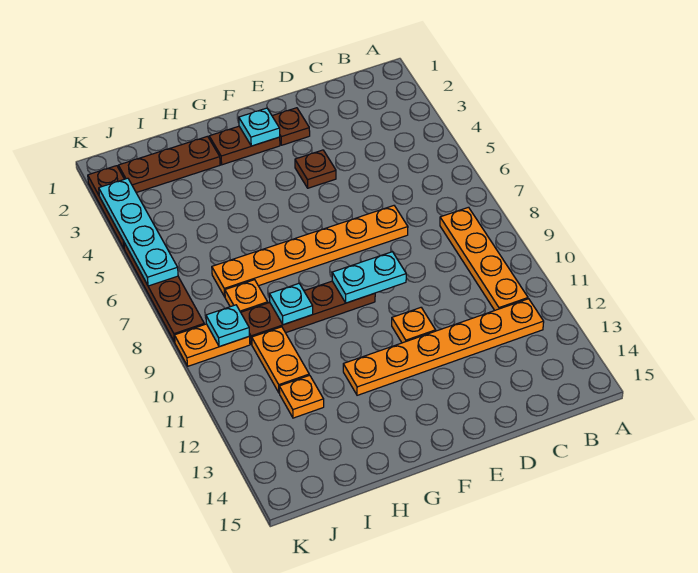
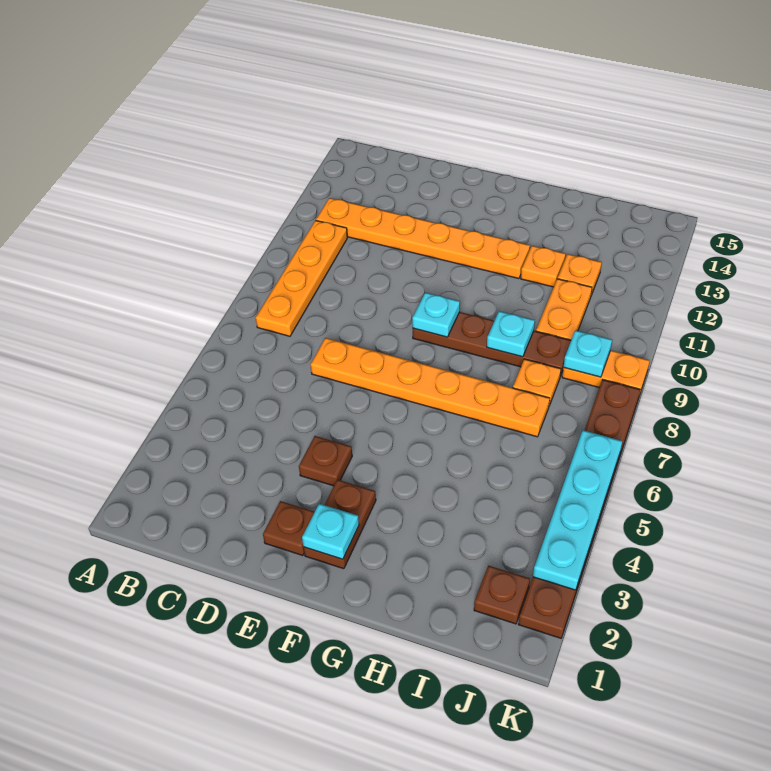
cyan plate E9:F9 level 2 -> cyan plate F9 level 2
orange plate E11 level 1 -> orange plate H12 level 1
brown plate F2:G2 level 1 -> brown plate F2:F3 level 1
brown plate H2:J2 level 1 -> brown plate J2 level 1

